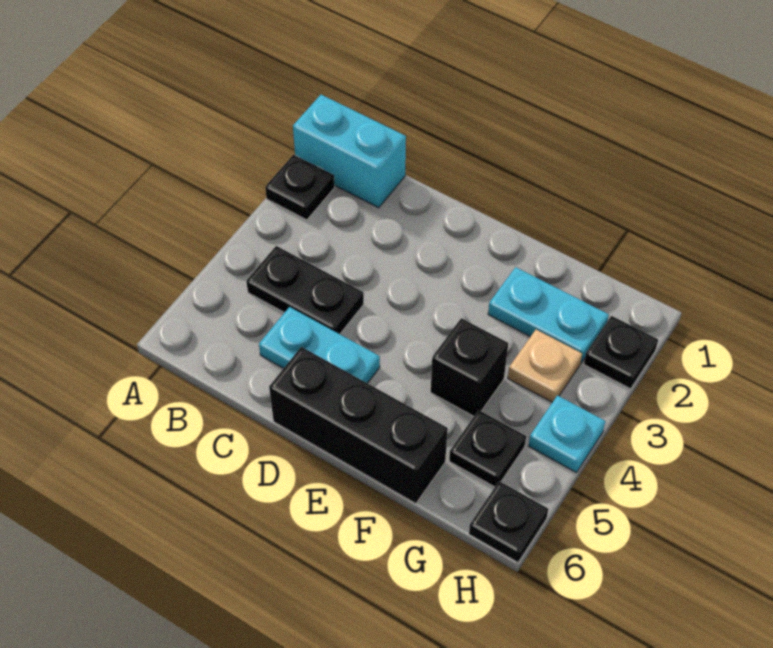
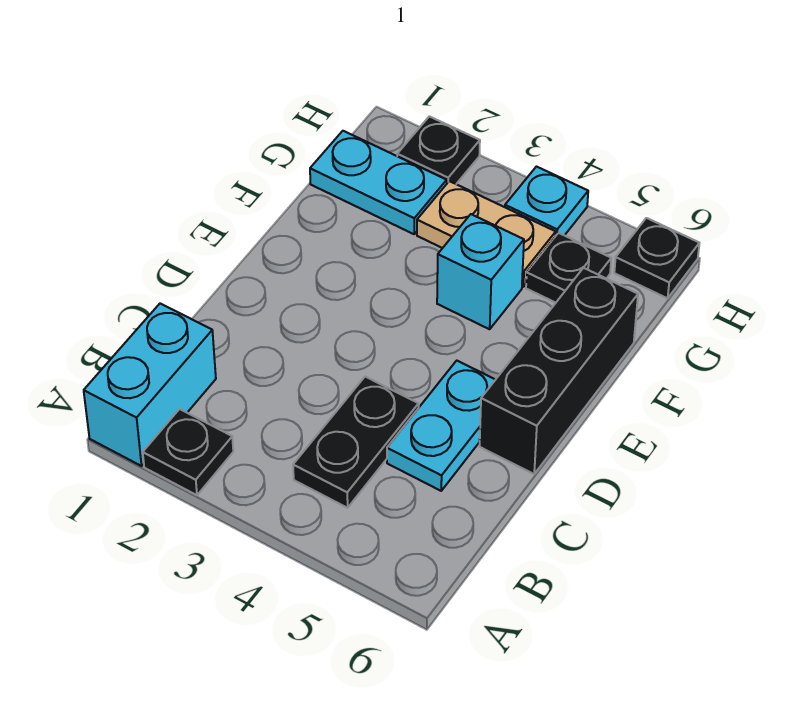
cyan plate F2:G2 level 1 -> cyan plate G1:G2 level 1
black brick F4 level 1 -> cyan brick F4 level 1
tan plate G3 level 1 -> tan plate G3:G4 level 1

